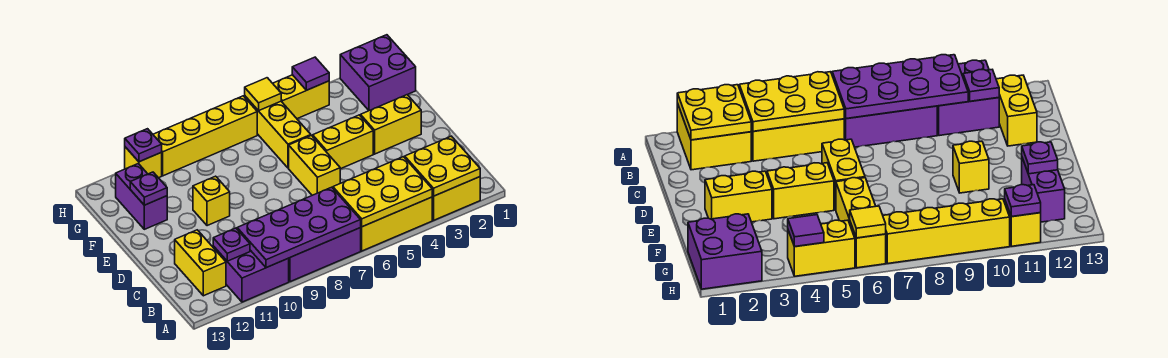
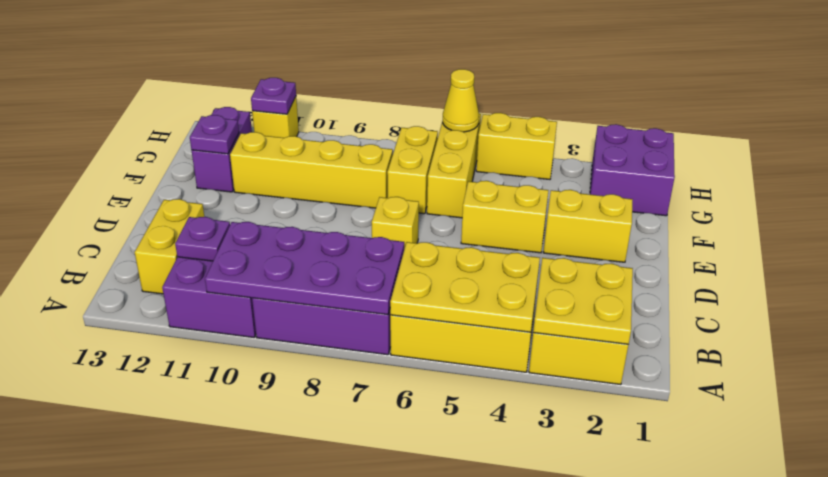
yellow brick D6:E6 level 1 -> yellow brick F7:G7 level 1
yellow brick E10 level 1 -> yellow brick D7 level 1
purple tile H4 level 2 -> none
yellow tile H6 level 2 -> yellow cone H6 level 2
yellow brick H7:H10 level 1 -> yellow brick F8:F11 level 1

